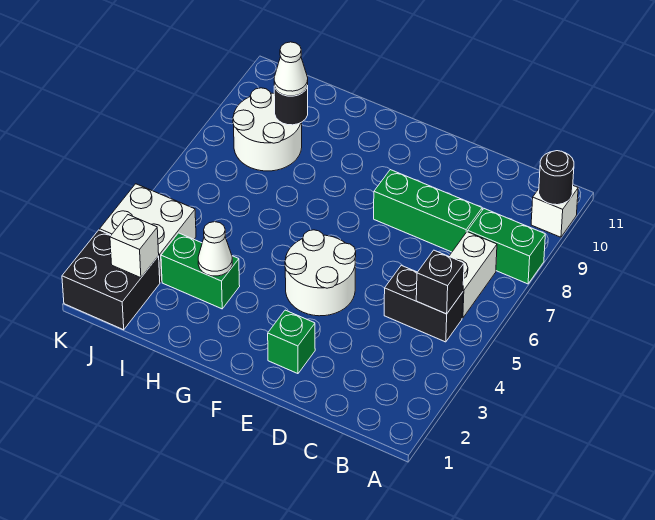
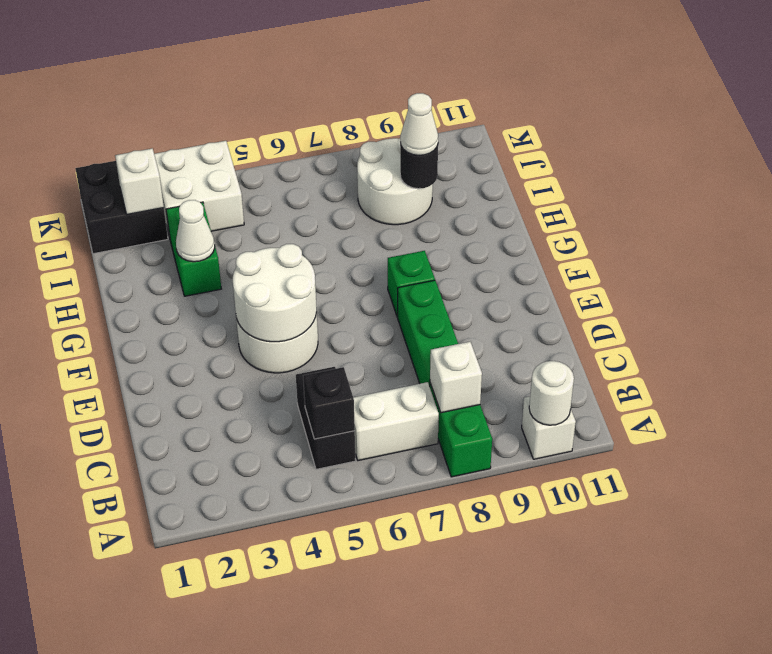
black round brick A10 level 2 -> white round brick A10 level 2
none -> white brick B8 level 2
green brick E2 level 1 -> green brick F8 level 1
none -> white round brick E4:F5 level 2

